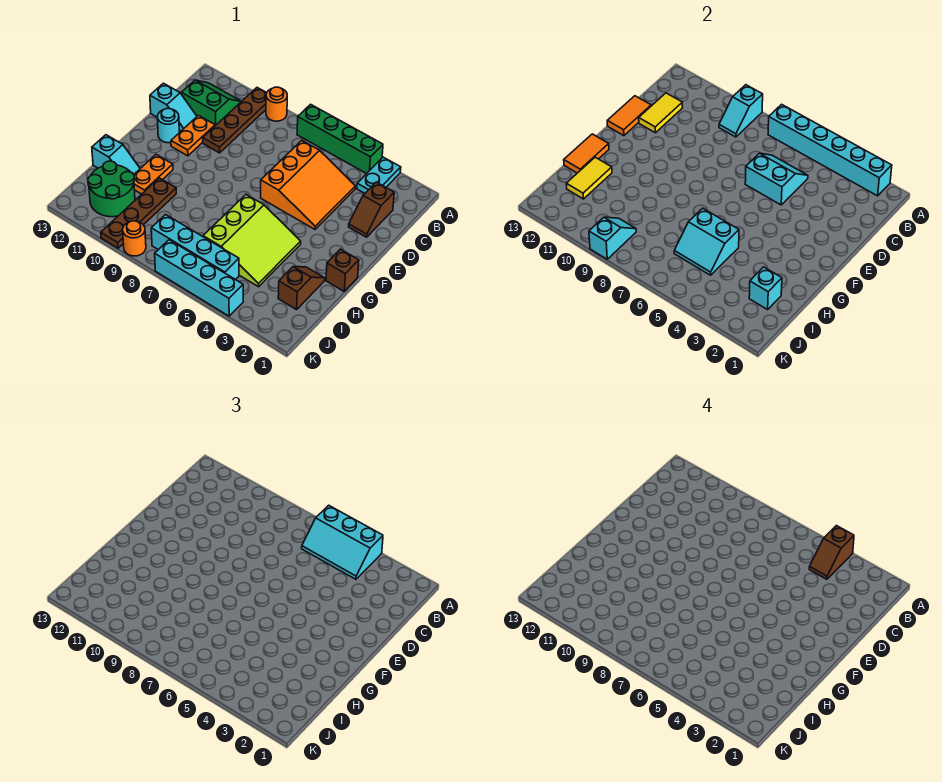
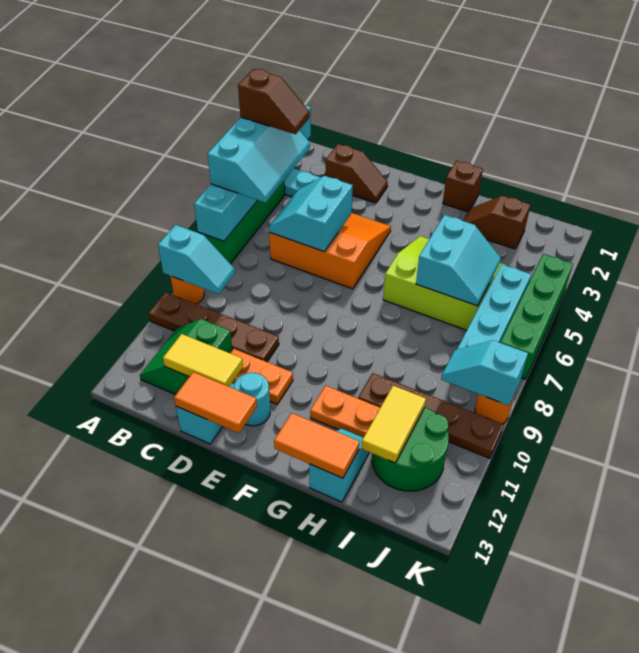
yellow tile H12:I12 level 2 -> yellow tile I11:I12 level 2
cyan brick I2 level 2 -> none
cyan brick K4:K7 level 1 -> green brick K4:K7 level 1

